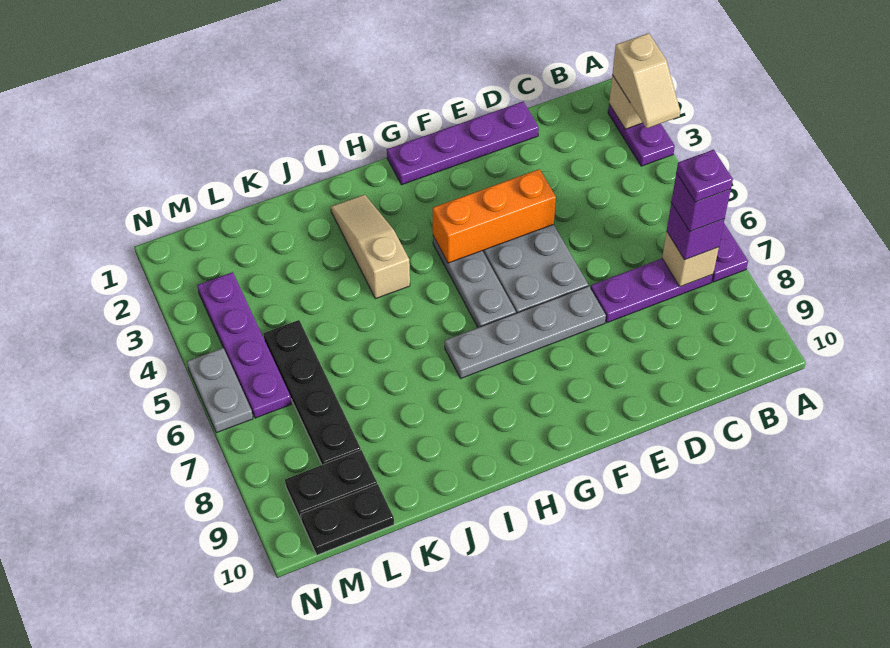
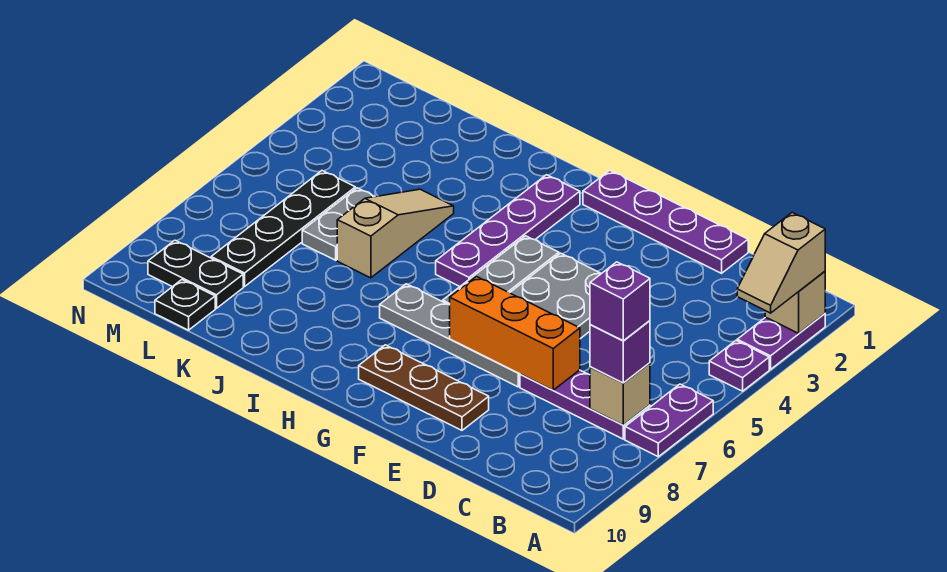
purple plate B7 level 5 -> purple plate A4 level 1
orange brick E4:G4 level 2 -> orange brick D7:F7 level 2
none -> brown plate E9:G9 level 1
tan slope I2:I4 level 1 top 4 -> tan slope J4:J6 level 1 top 6
black plate L10:M10 level 1 -> black plate L10 level 1
purple plate M3:M6 level 1 -> purple plate H2:H5 level 1
grey plate N5:N6 level 1 -> grey plate K5:K6 level 1

